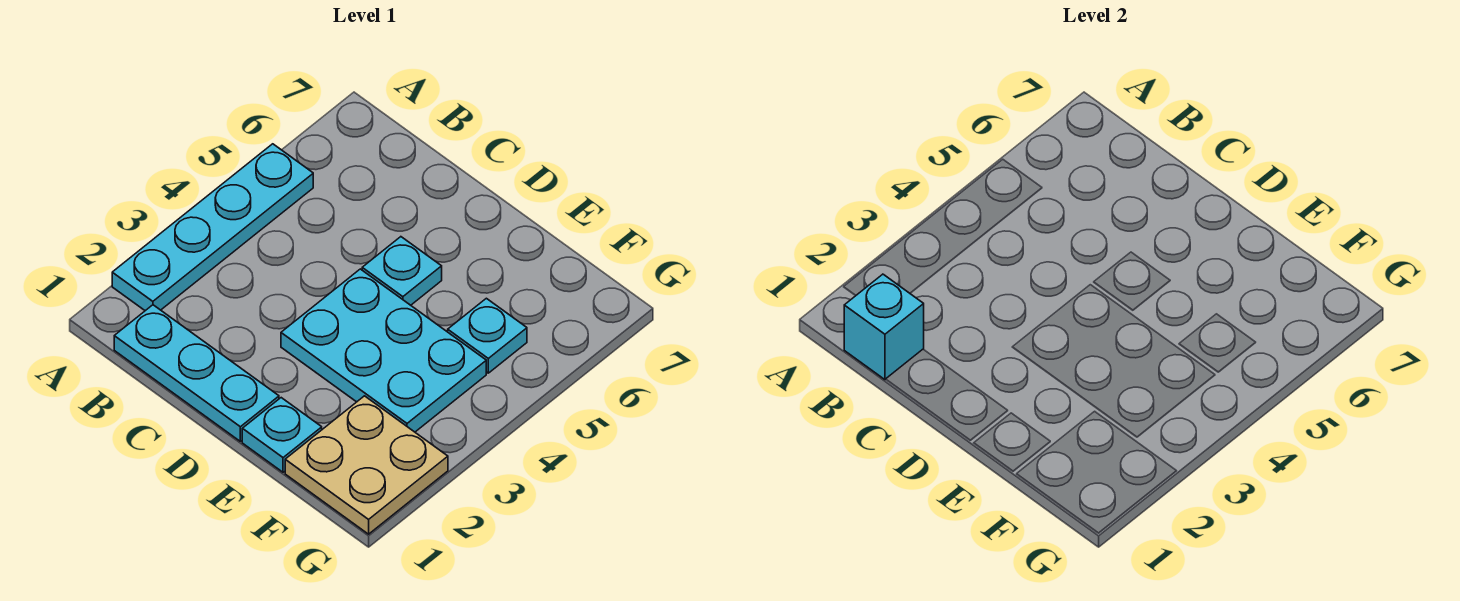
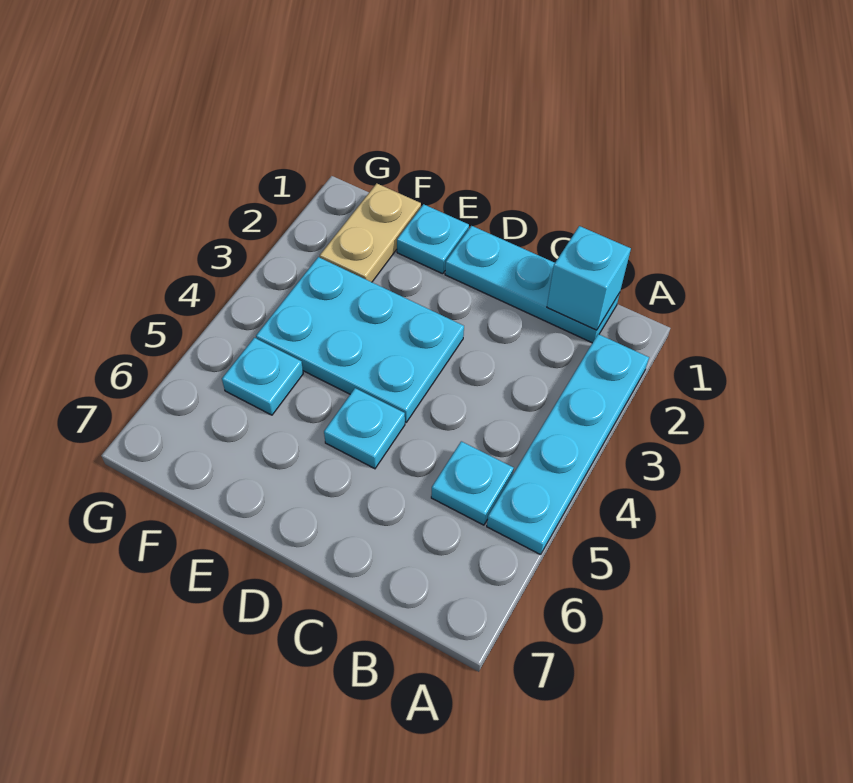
none -> cyan plate B5 level 1
tan plate F1:G2 level 1 -> tan plate F1:F2 level 1

